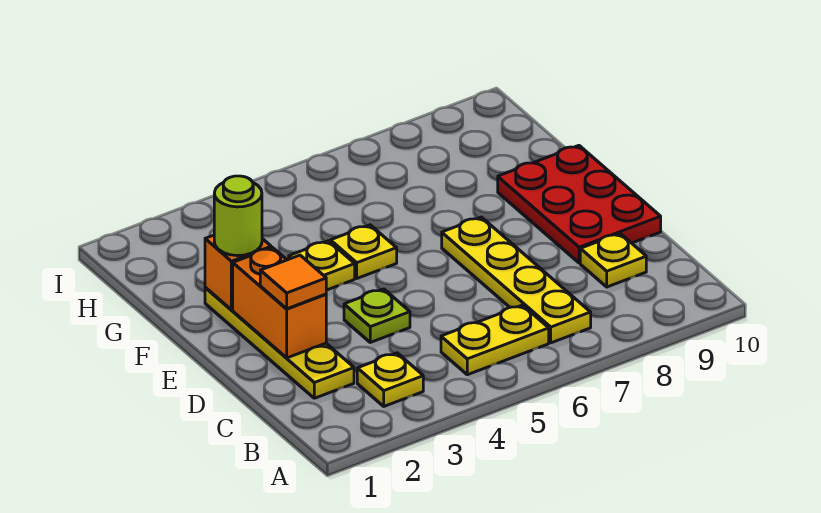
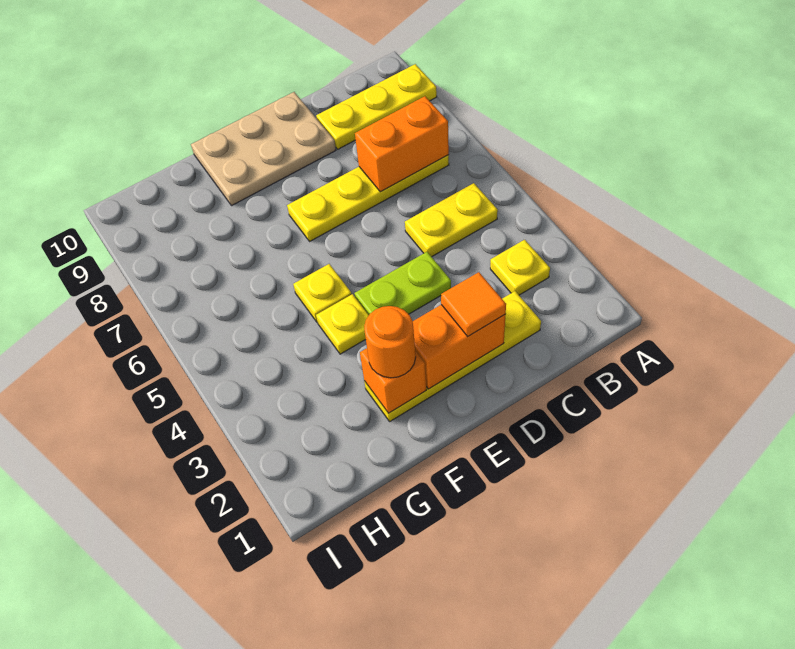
yellow plate B5:B6 level 1 -> yellow plate B5:C5 level 1
none -> orange brick B7:C7 level 2
yellow plate C9 level 1 -> yellow plate A9:C9 level 1
lime plate D4 level 1 -> lime plate D4:E4 level 1
red plate D9:F10 level 1 -> tan plate D9:F10 level 1
lime round brick F2 level 3 -> orange round brick F2 level 3

